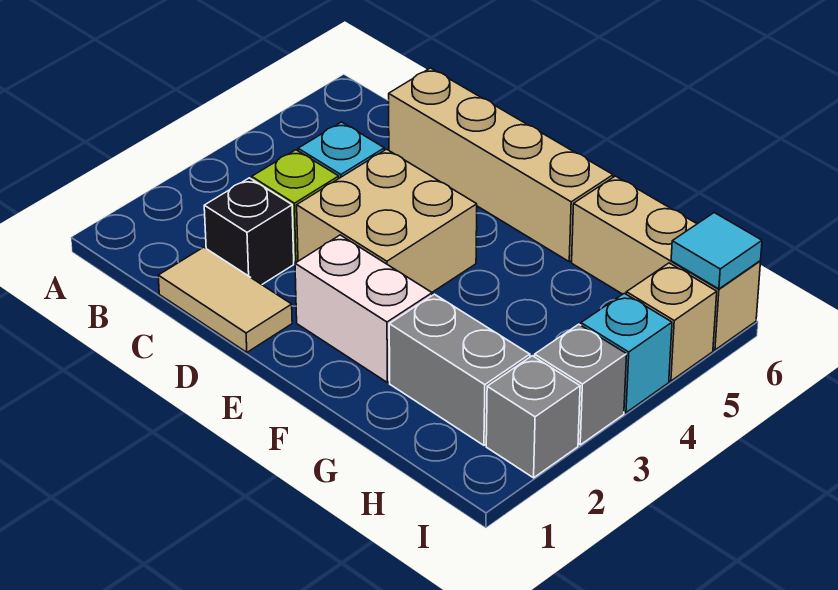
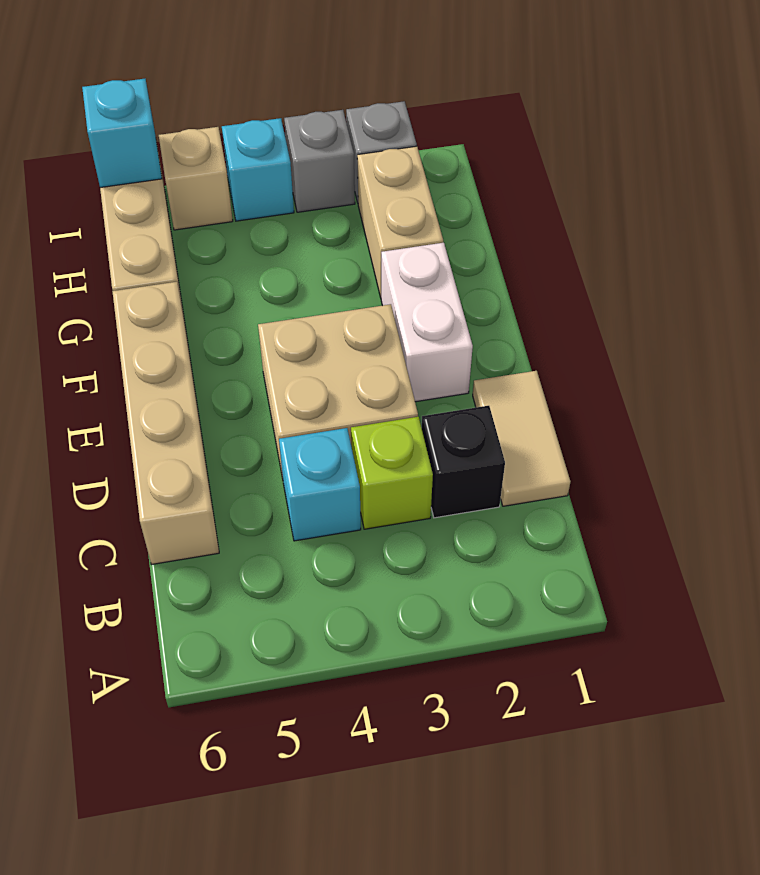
grey brick G2:H2 level 1 -> tan brick G2:H2 level 1
cyan tile I6 level 2 -> cyan brick I6 level 2

